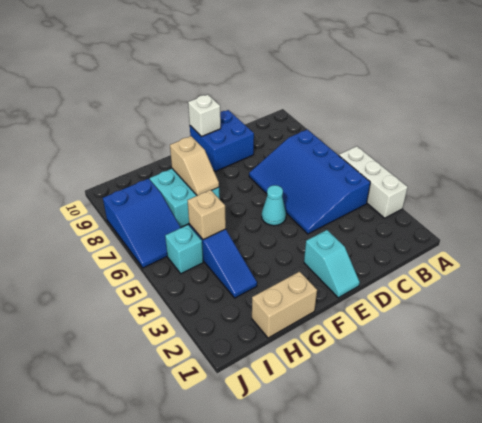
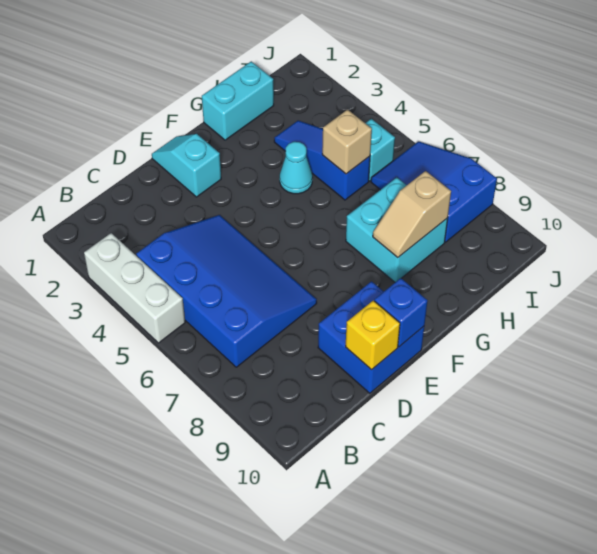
none -> yellow brick D10 level 2
cyan cone E5 level 1 -> cyan cone G4 level 1
white brick E10 level 2 -> blue brick E10 level 2
tan brick G1:H1 level 1 -> cyan brick G1:H1 level 1
tan slope G7:G8 level 2 top 8 -> tan slope G8:H8 level 2 top H

